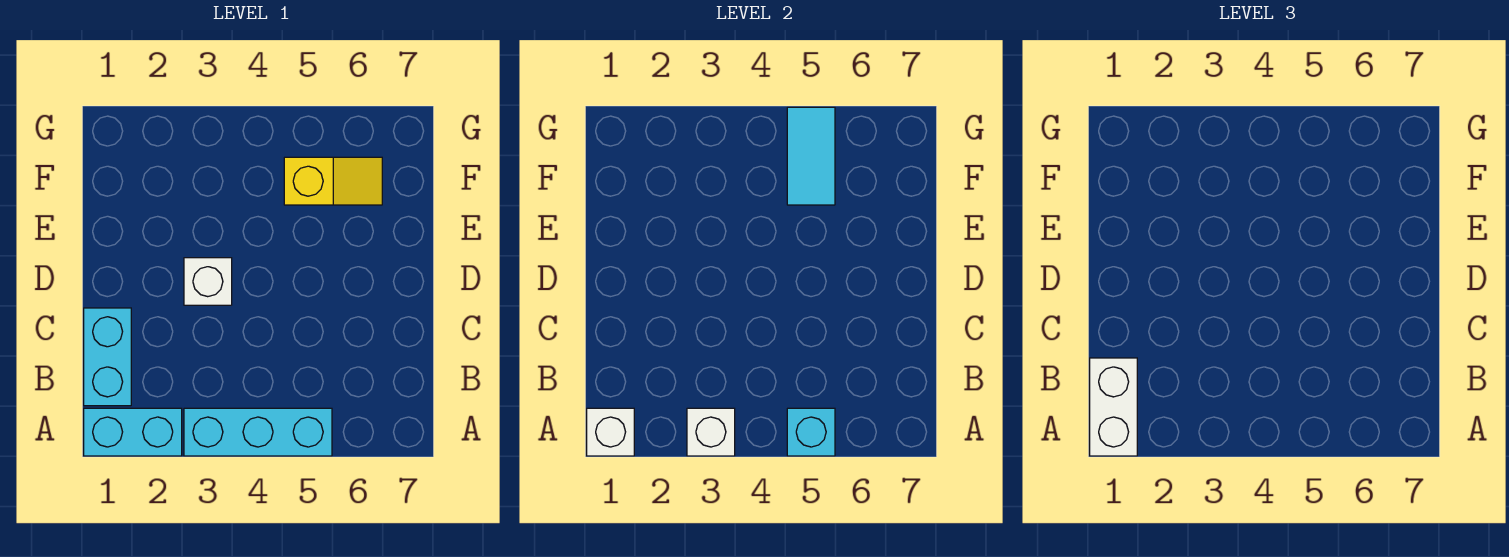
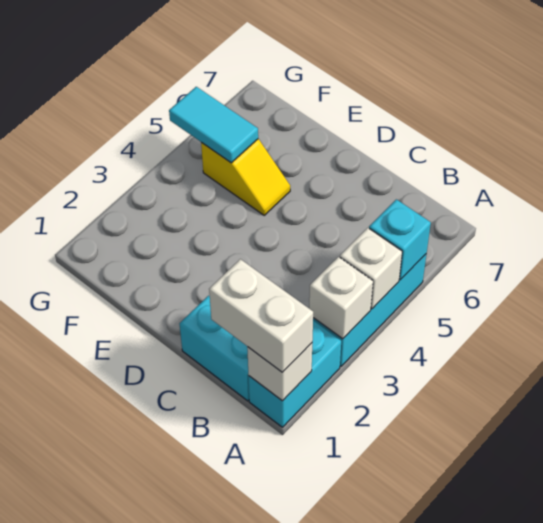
white brick D3 level 1 -> white brick A4 level 2
yellow slope F5:F6 level 1 top 5 -> yellow slope E5:F5 level 1 top F

